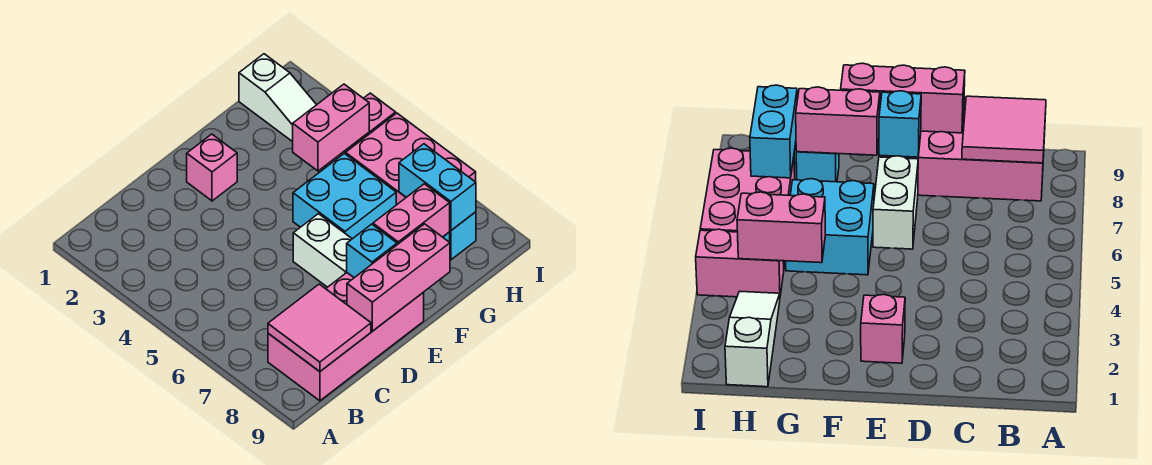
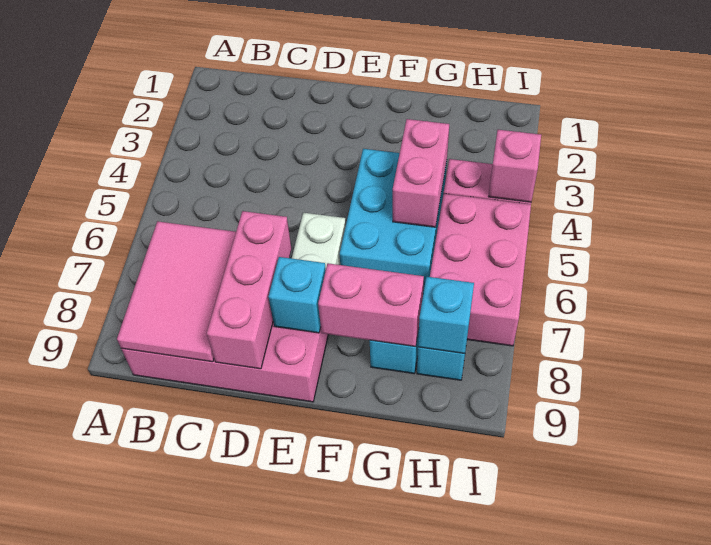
pink tile B8:C9 level 2 -> pink tile B7:C9 level 2
pink brick D9:F9 level 2 -> pink brick D7:D9 level 2
pink brick E2 level 1 -> pink brick I4 level 2
cyan brick F5:G6 level 1 -> cyan brick F4:G6 level 1
pink brick G4:H4 level 2 -> pink brick G4:G5 level 2
white slope H1:H3 level 1 top 1 -> none
cyan brick H7:H8 level 2 -> cyan brick H8 level 2

